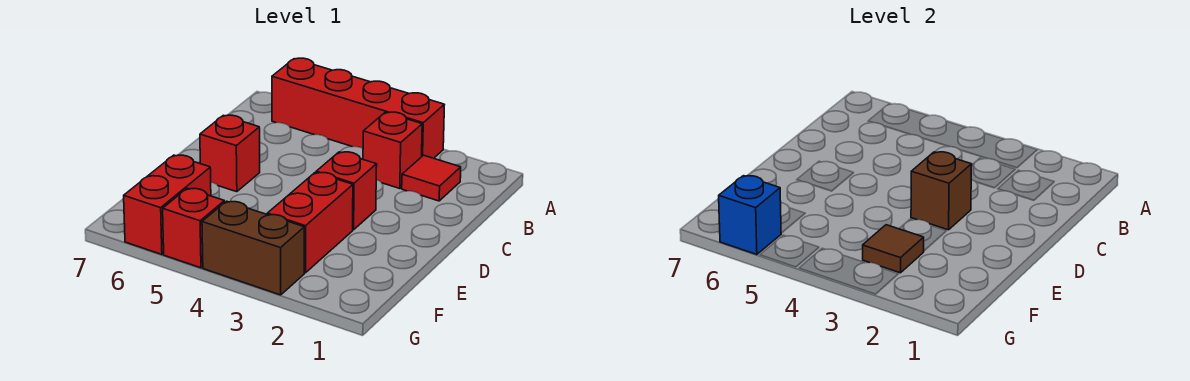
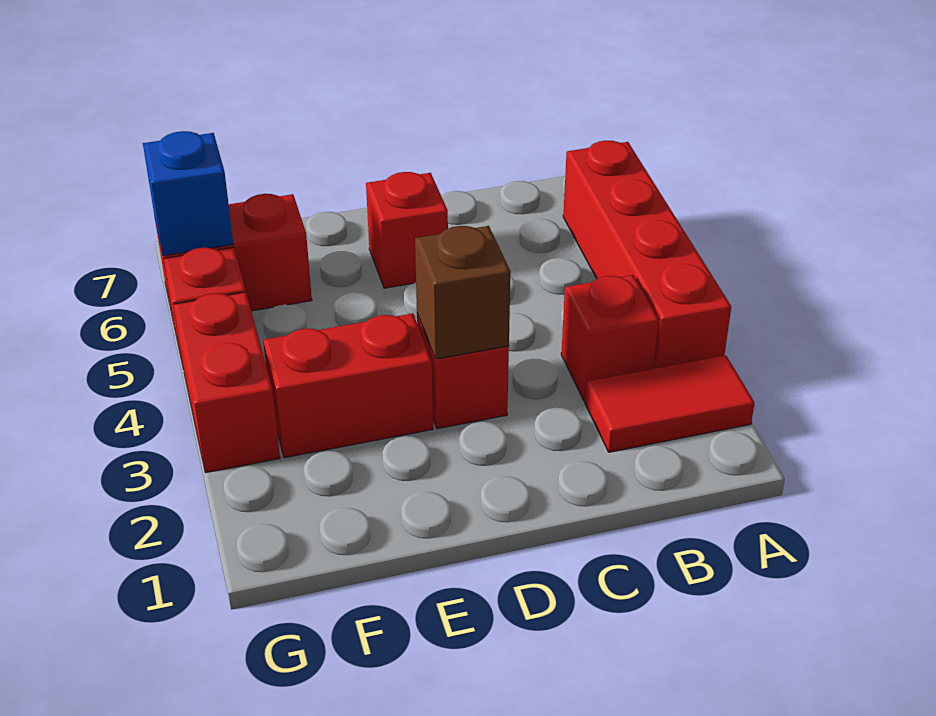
red tile B2 level 1 -> red tile A2:B2 level 1
brown tile F3 level 2 -> none
brown brick G3:G4 level 1 -> red brick G3:G4 level 1

